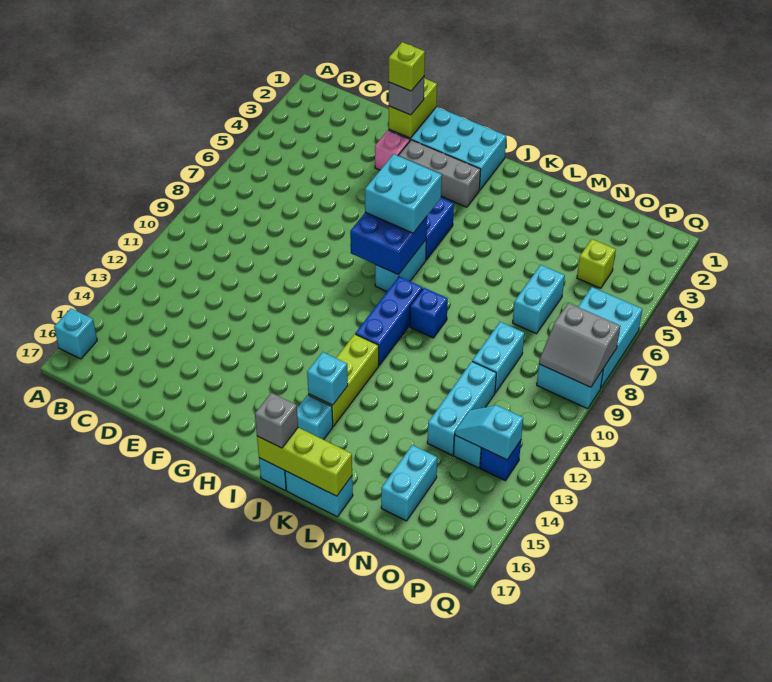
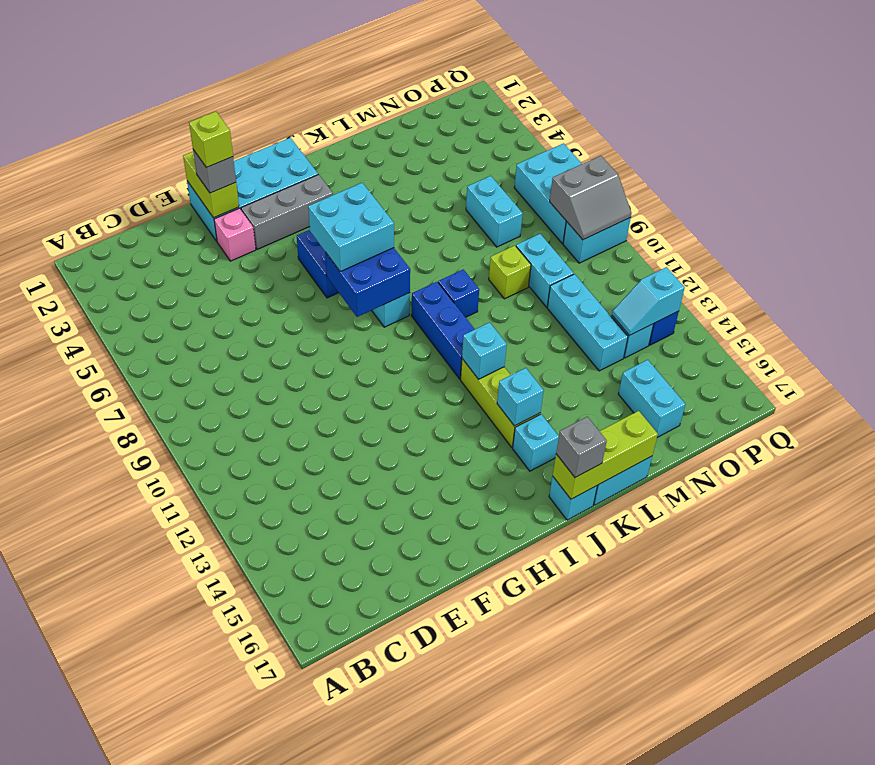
cyan brick A16 level 1 -> cyan brick J12 level 2
lime brick O4 level 1 -> lime brick M9 level 1

